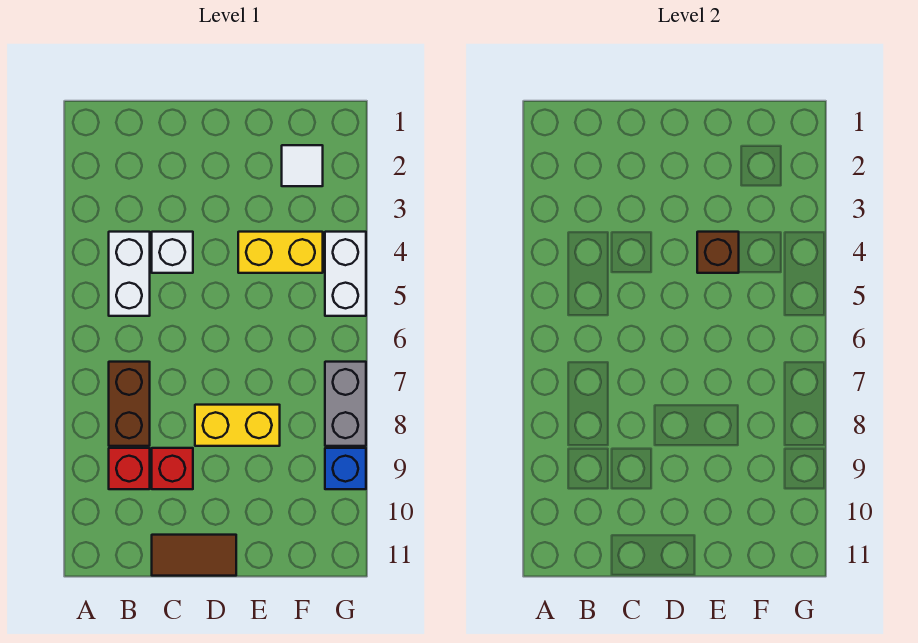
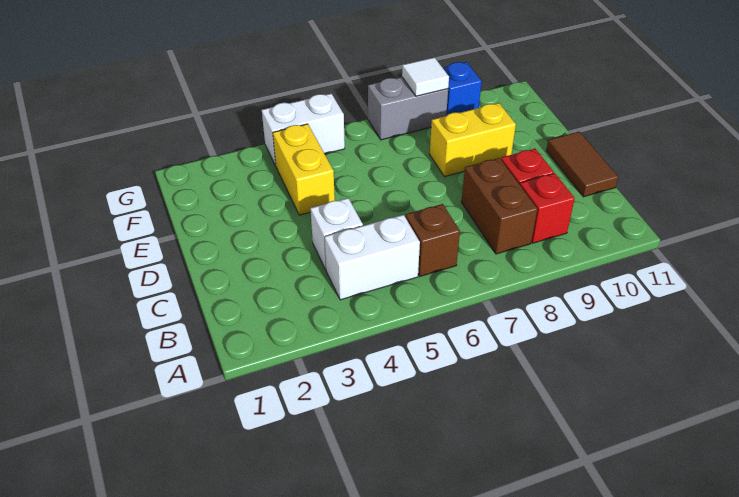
brown brick B7:B8 level 1 -> brown brick B8:C8 level 1
yellow brick D8:E8 level 1 -> yellow brick E8:E9 level 1
brown brick E4 level 2 -> brown brick B6 level 1
white tile F2 level 1 -> white tile G8 level 2

